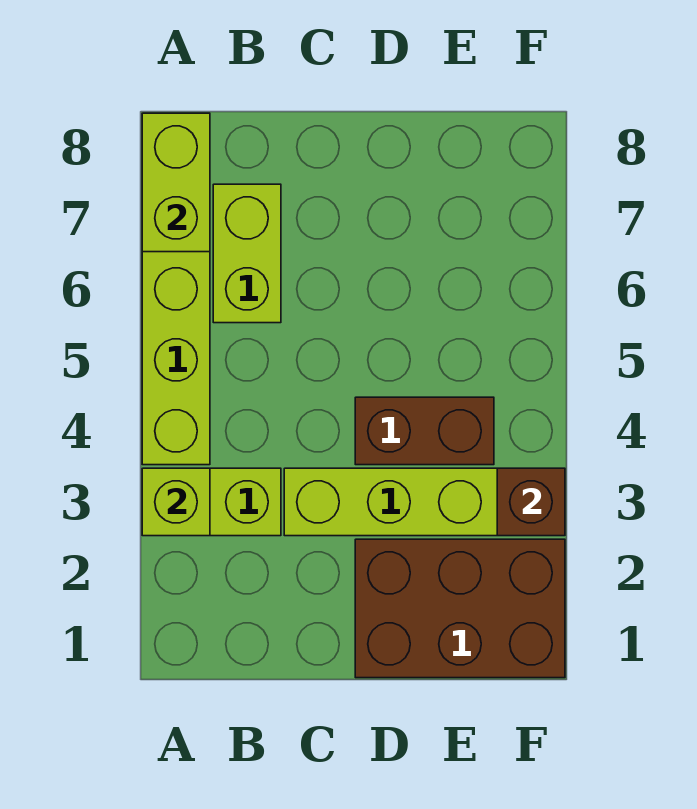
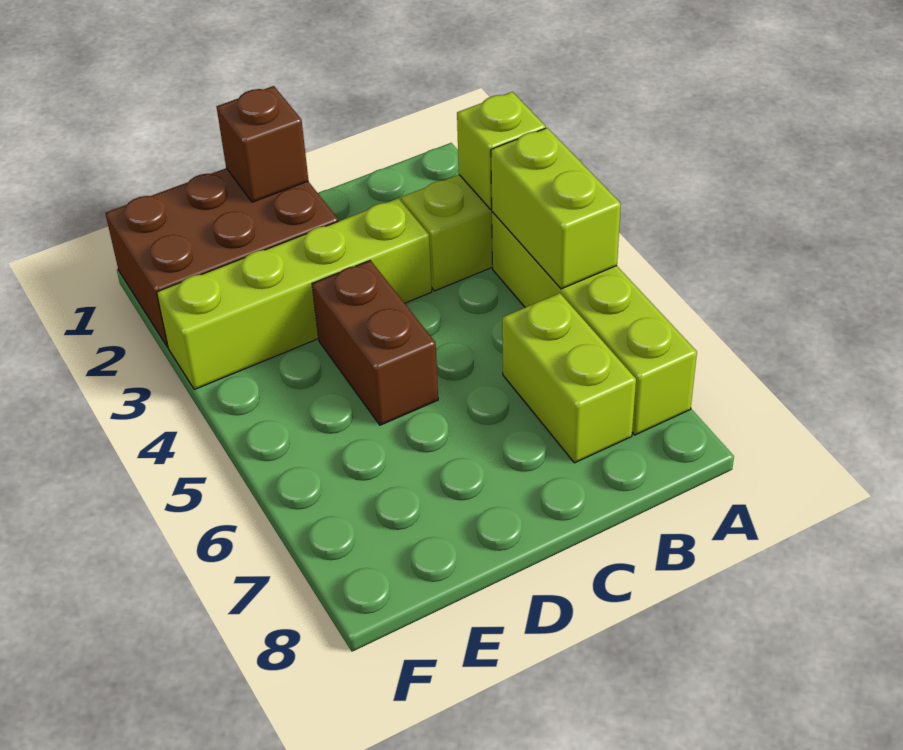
lime brick A7:A8 level 2 -> lime brick A4:A5 level 2
brown brick D4:E4 level 1 -> brown brick D4:D5 level 1
brown brick F3 level 2 -> brown brick D1 level 2

